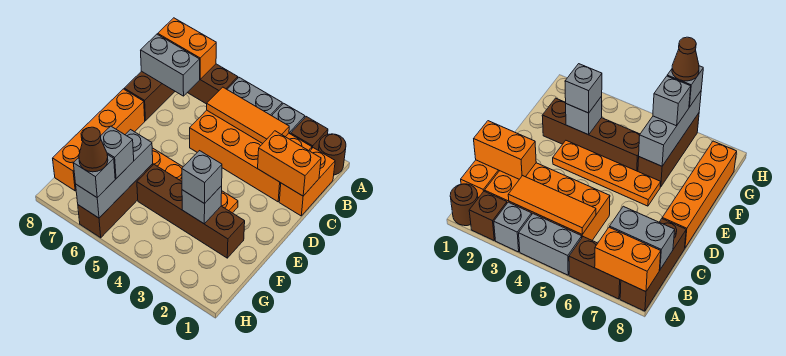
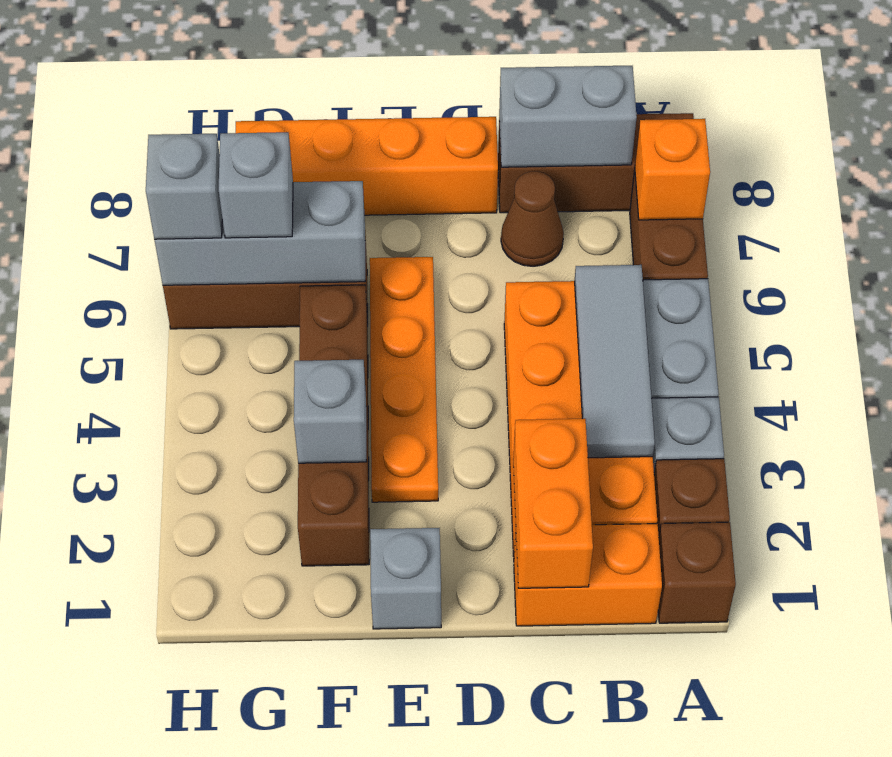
brown round brick A1 level 1 -> brown brick A1 level 1
orange brick A7:A8 level 2 -> orange brick A7 level 2
orange tile B3:B5 level 2 -> grey tile B3:B5 level 2
grey brick B7:B8 level 2 -> grey brick B8:C8 level 2
grey brick F3 level 3 -> grey brick E1 level 1
brown cone H6 level 4 -> brown cone C7 level 1

